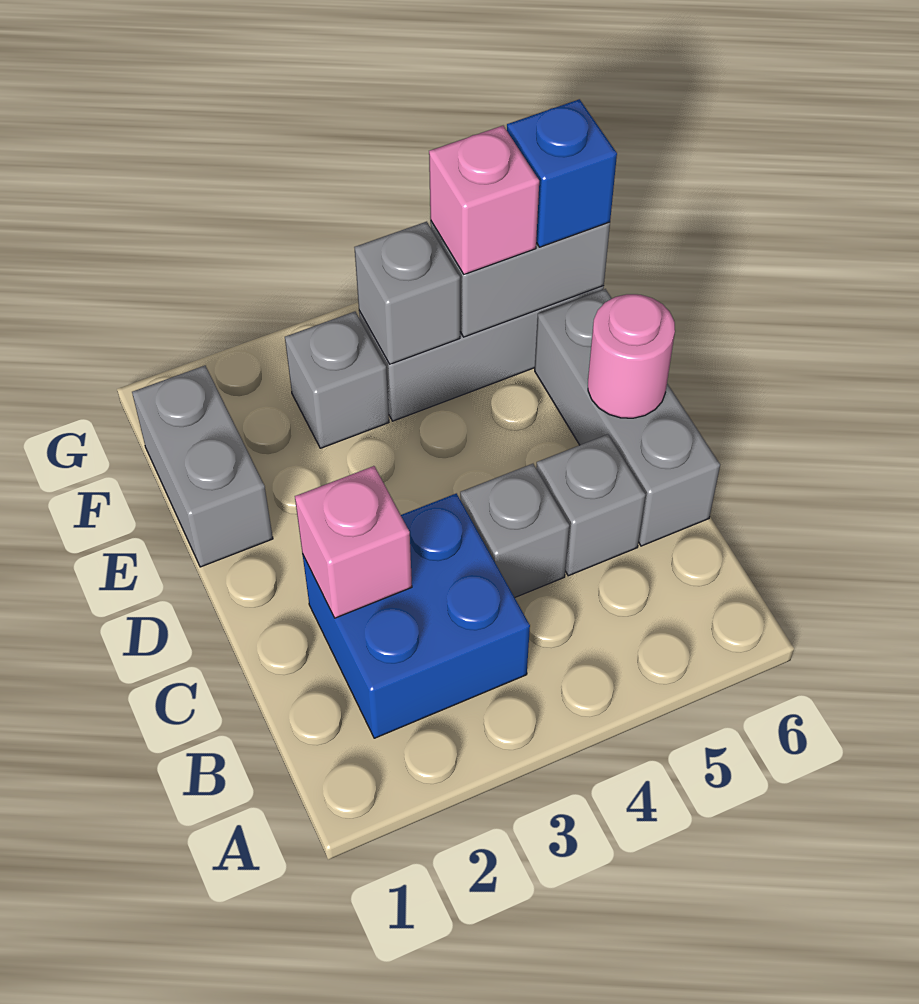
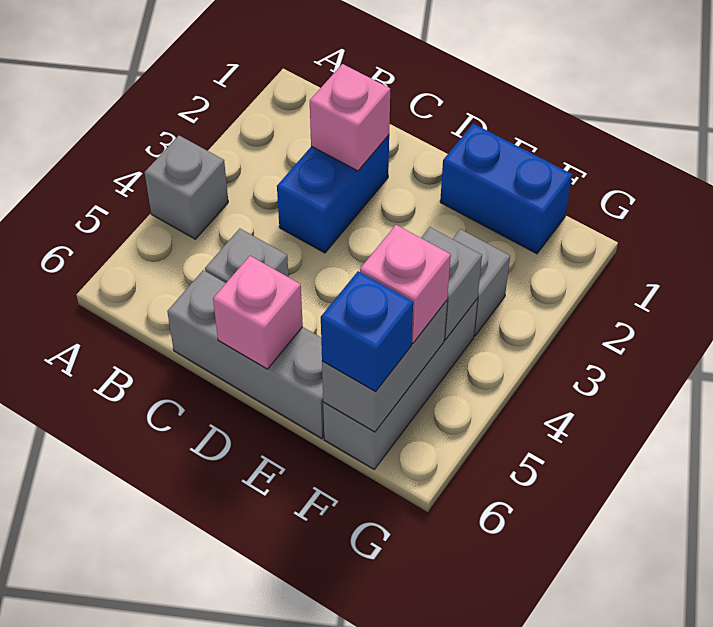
blue brick B2:C3 level 1 -> blue brick C2:C3 level 1
grey brick C4 level 1 -> grey brick A4 level 1
pink round brick D6 level 2 -> pink brick D6 level 2
grey brick E1:F1 level 1 -> blue brick E1:F1 level 1

